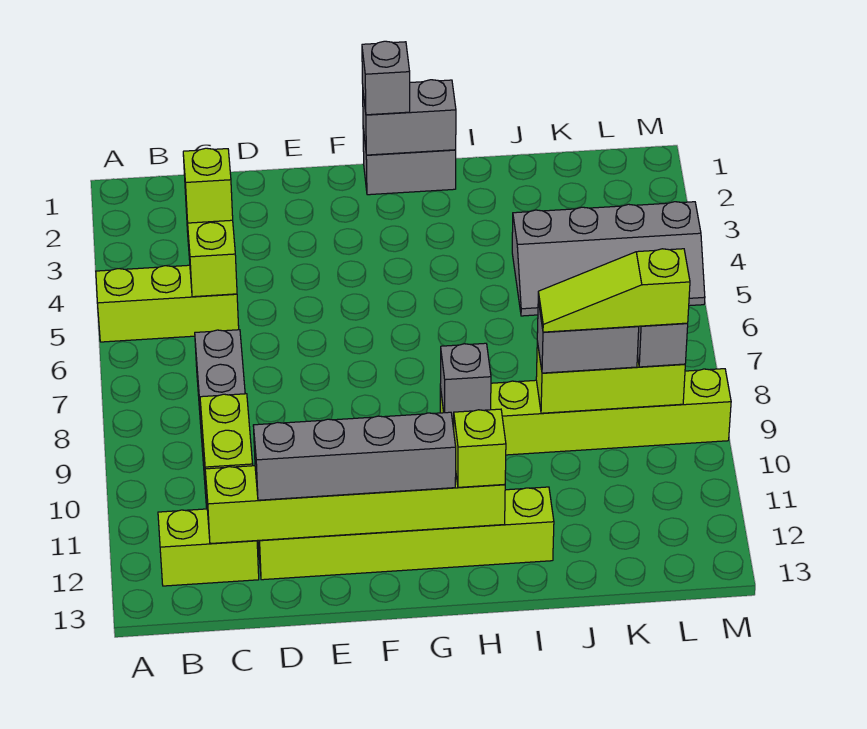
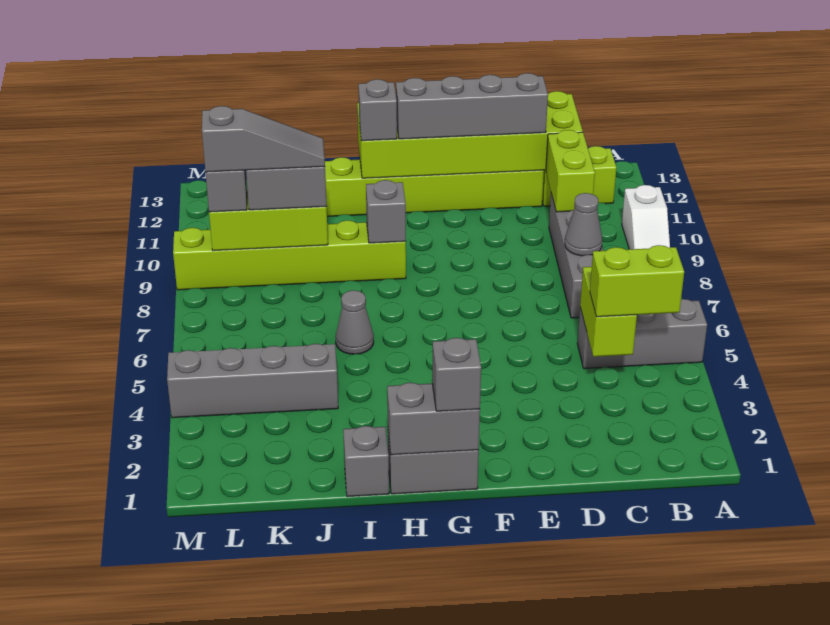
lime brick A5:C5 level 1 -> grey brick A5:C5 level 1
none -> white slope A9:A10 level 1 top 10
lime brick C4 level 3 -> lime brick B4:C4 level 3
none -> grey cone C8 level 2
lime brick C12:H12 level 2 -> lime brick C12:H13 level 2
lime brick H12 level 3 -> grey brick H12 level 3
none -> grey brick I1 level 1
none -> grey cone I6 level 1
lime slope J9:L9 level 4 top L -> grey slope J9:L9 level 4 top L

